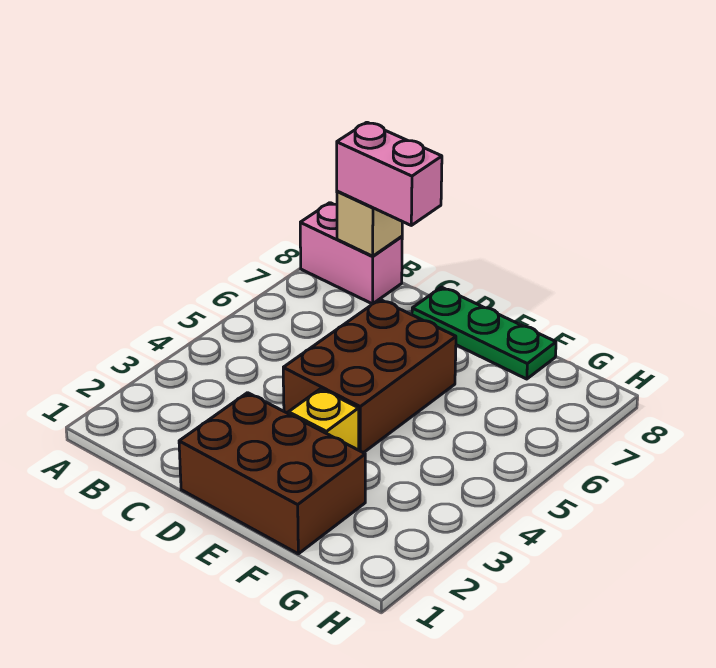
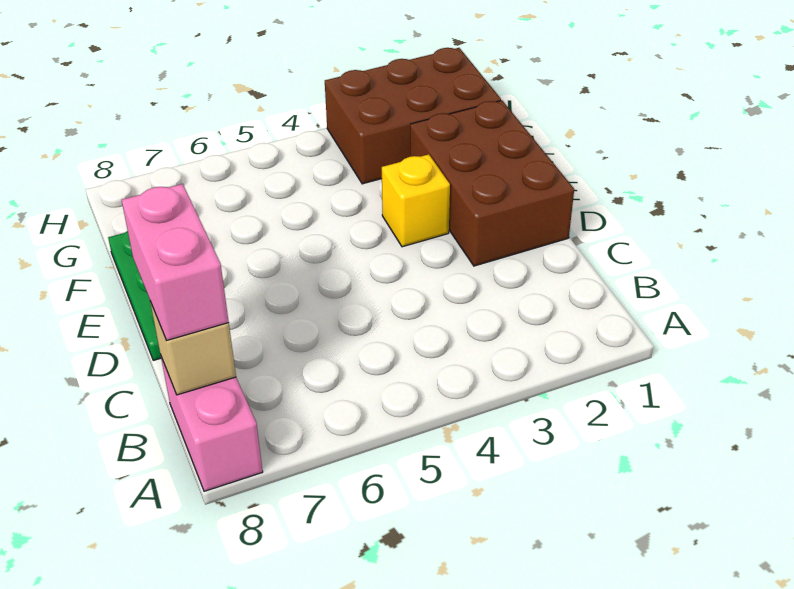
brown brick D4:E6 level 1 -> brown brick G1:H3 level 1

